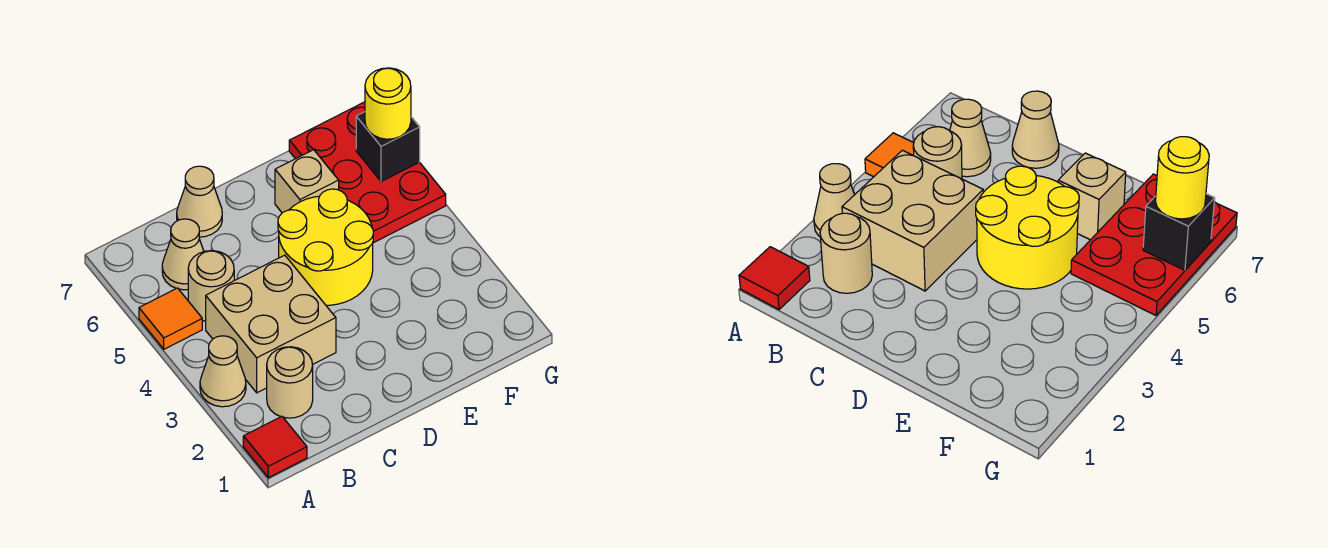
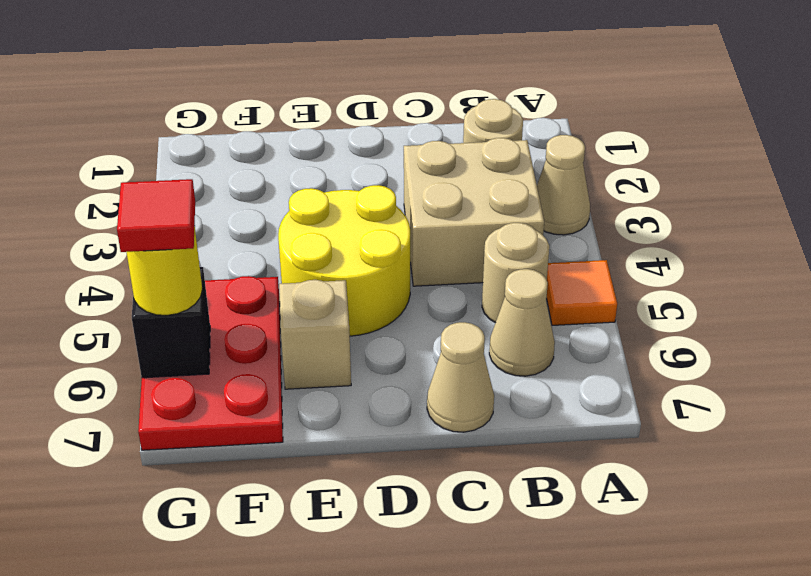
red tile A1 level 1 -> red tile G6 level 4

